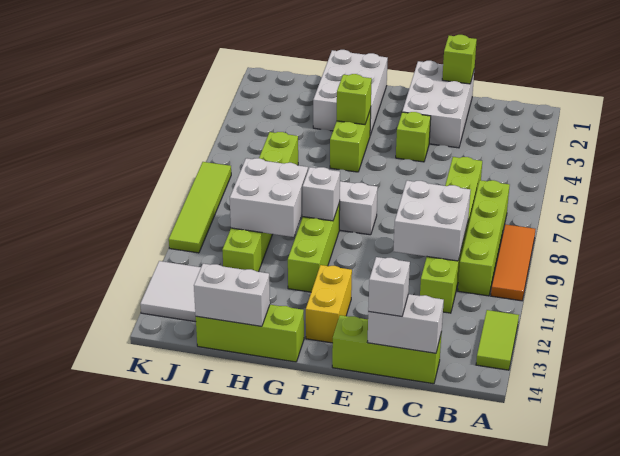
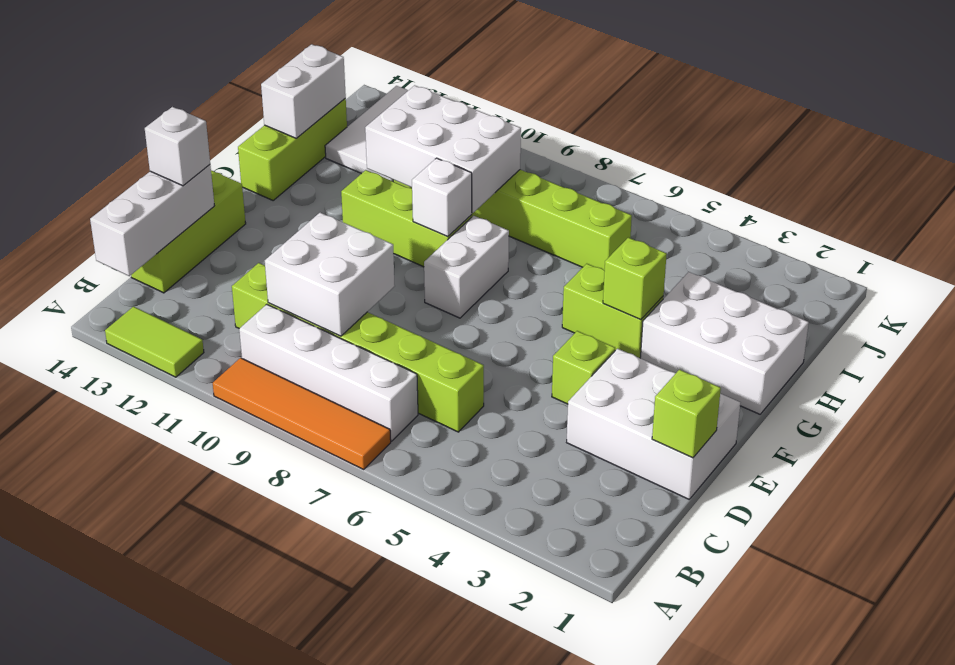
orange tile A8:A10 level 1 -> orange tile A7:A10 level 1
lime brick B7:B10 level 1 -> white brick B7:B10 level 1
white brick C14:D14 level 2 -> white brick B14:D14 level 2
yellow brick F12:F13 level 1 -> none
white brick H9:I10 level 2 -> white brick H9:I11 level 2
lime tile K7:K10 level 1 -> none

